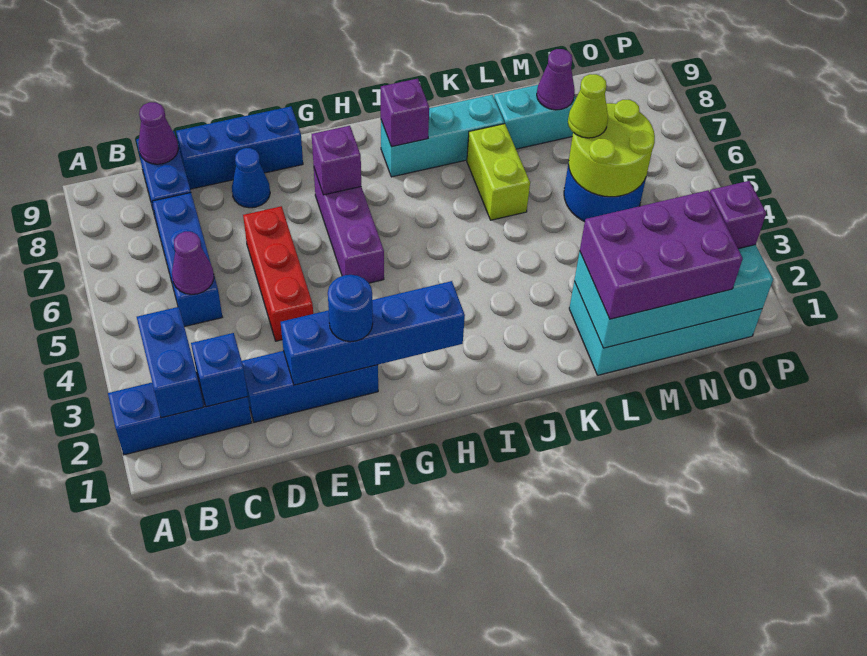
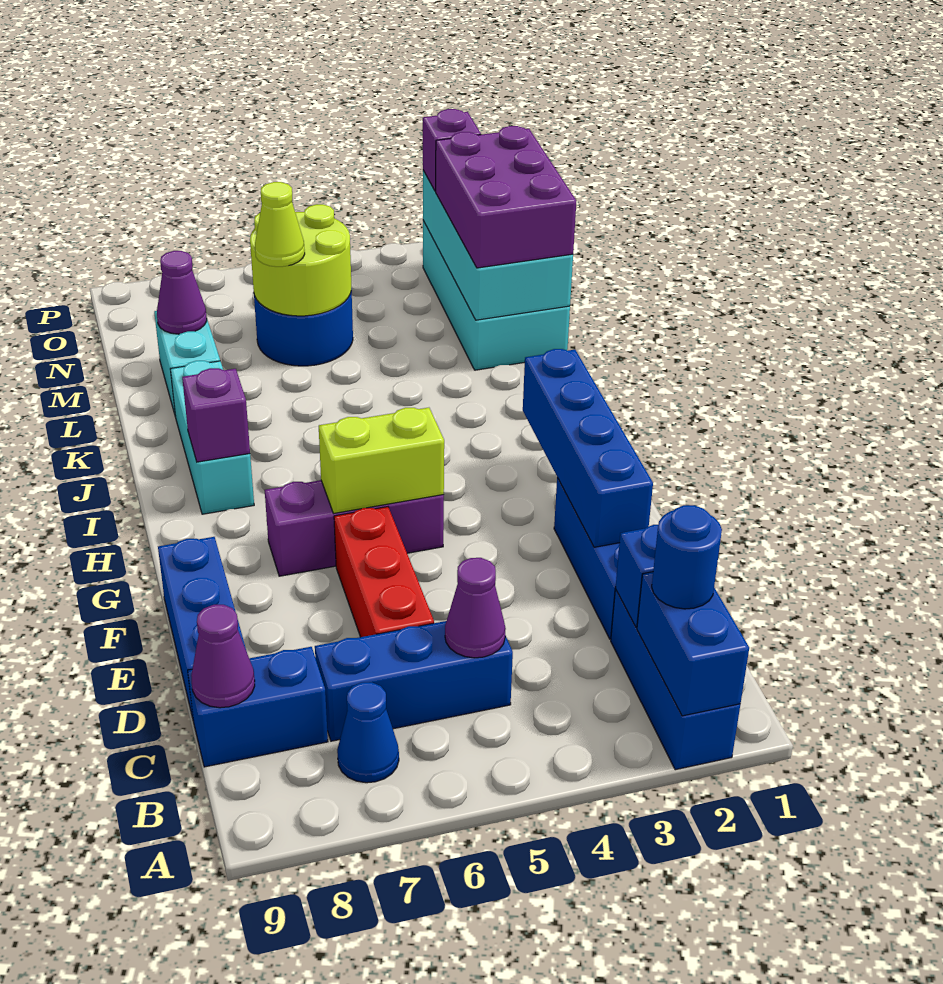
blue brick B2:B3 level 2 -> blue brick A2:B2 level 2
red brick E4:E6 level 1 -> red brick D6:F6 level 1
blue cone E8 level 1 -> blue cone B7 level 1
blue round brick F2 level 3 -> blue round brick B2 level 3
purple brick G7 level 2 -> none
lime brick K6:K7 level 1 -> lime brick G5:G6 level 2

